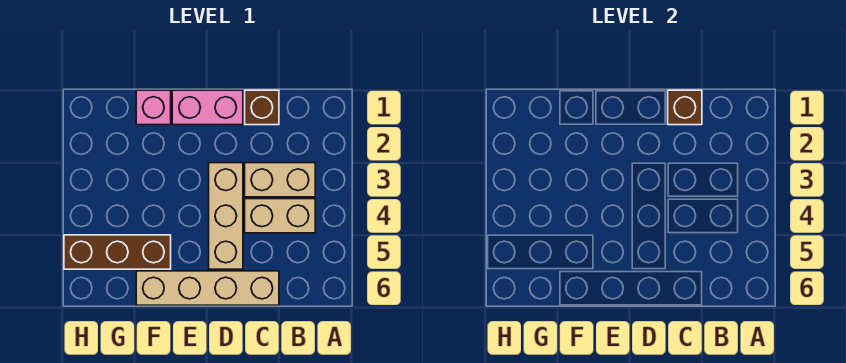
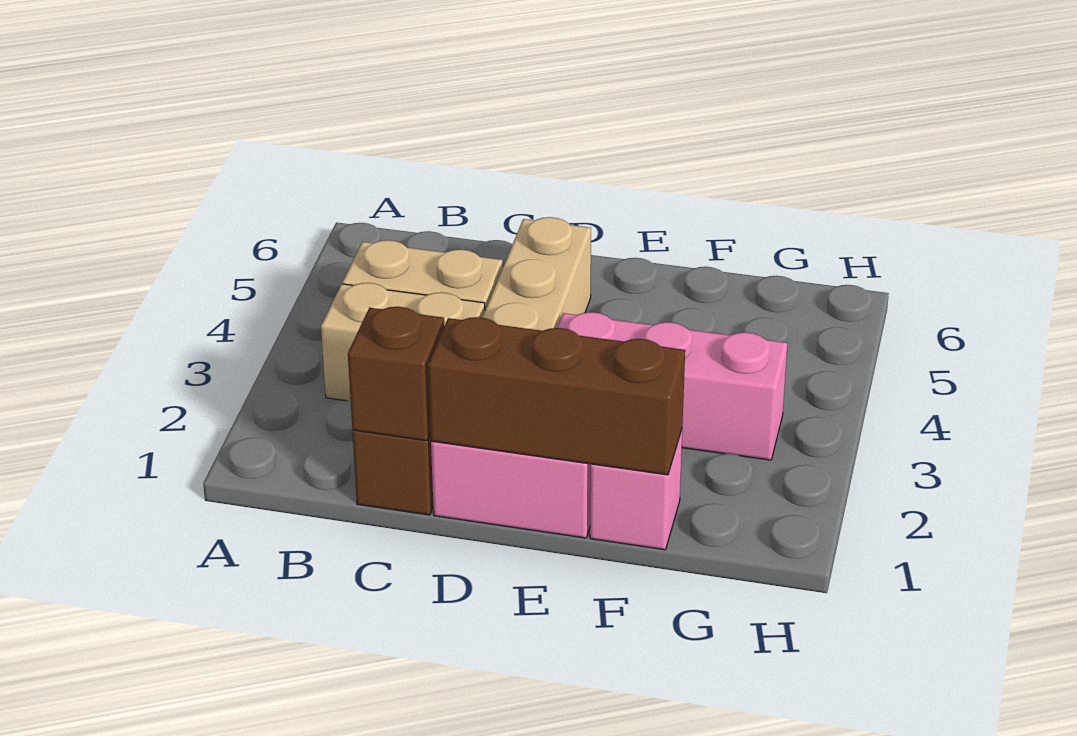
tan brick C6:F6 level 1 -> none
none -> pink brick E3:G3 level 1
brown brick F5:H5 level 1 -> brown brick D1:F1 level 2

